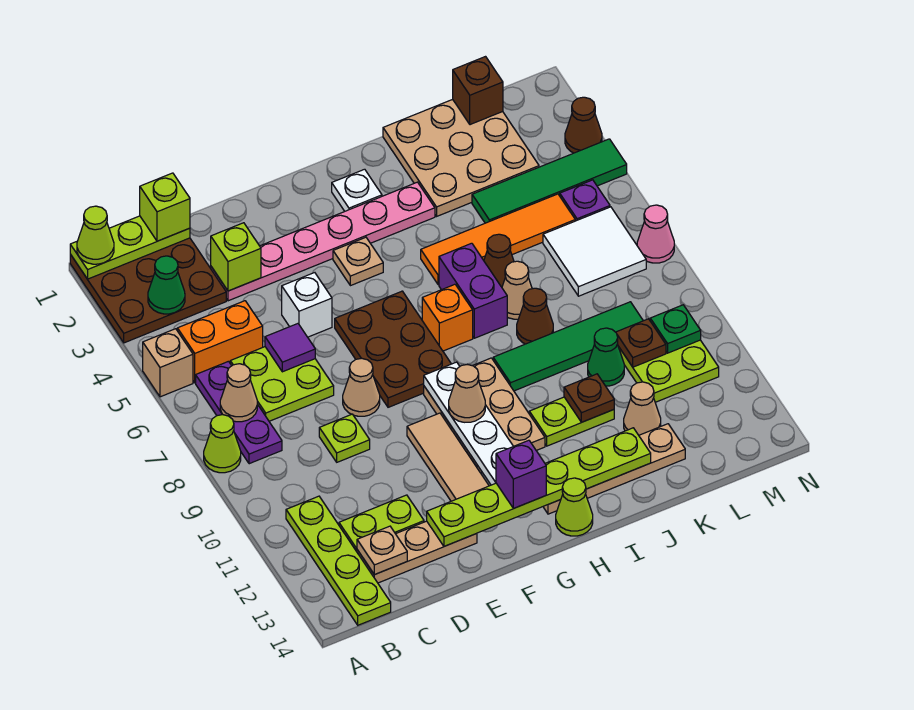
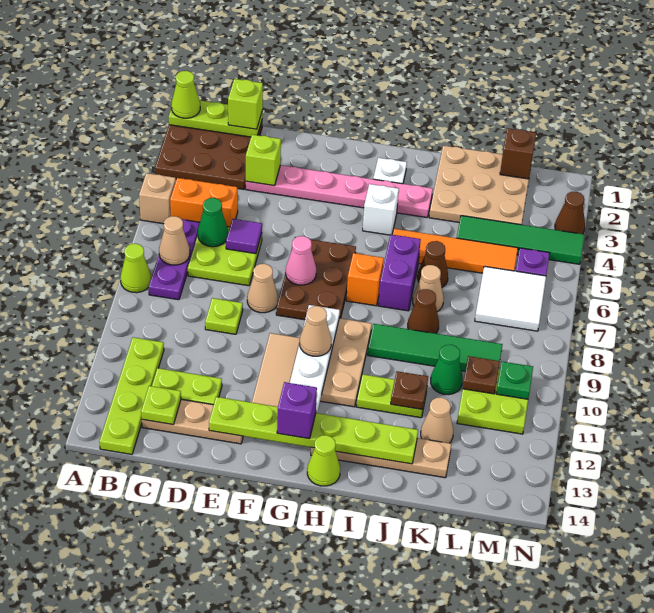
green cone B3 level 2 -> green cone C6 level 2
tan plate C13 level 2 -> lime plate C13 level 2
white brick E5 level 1 -> white brick H4 level 1
tan plate G4 level 1 -> none
pink cone N7 level 1 -> pink cone F7 level 2

